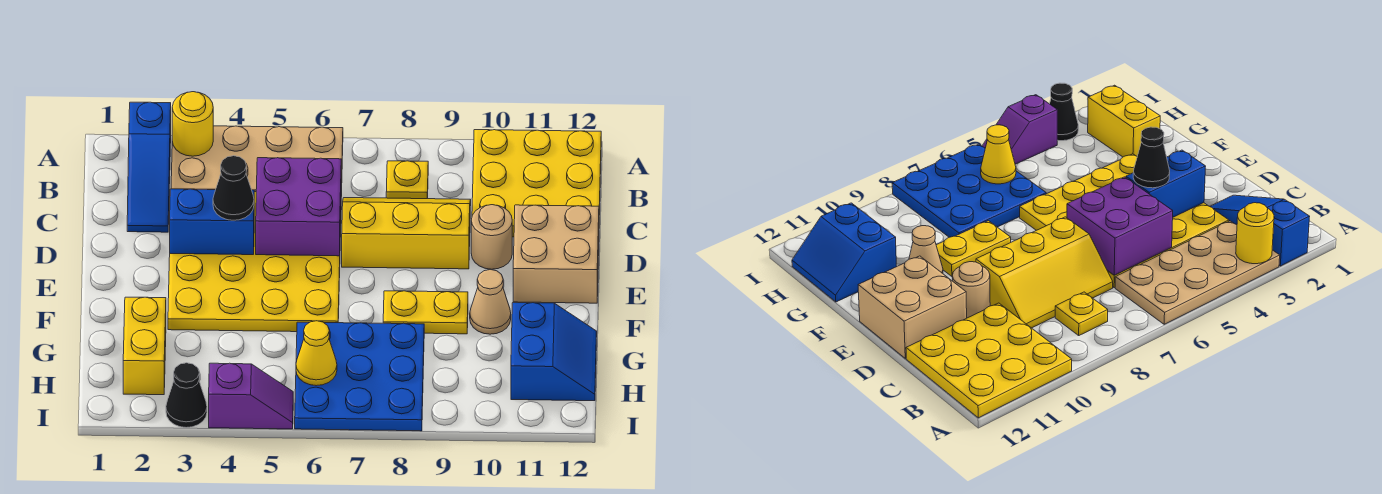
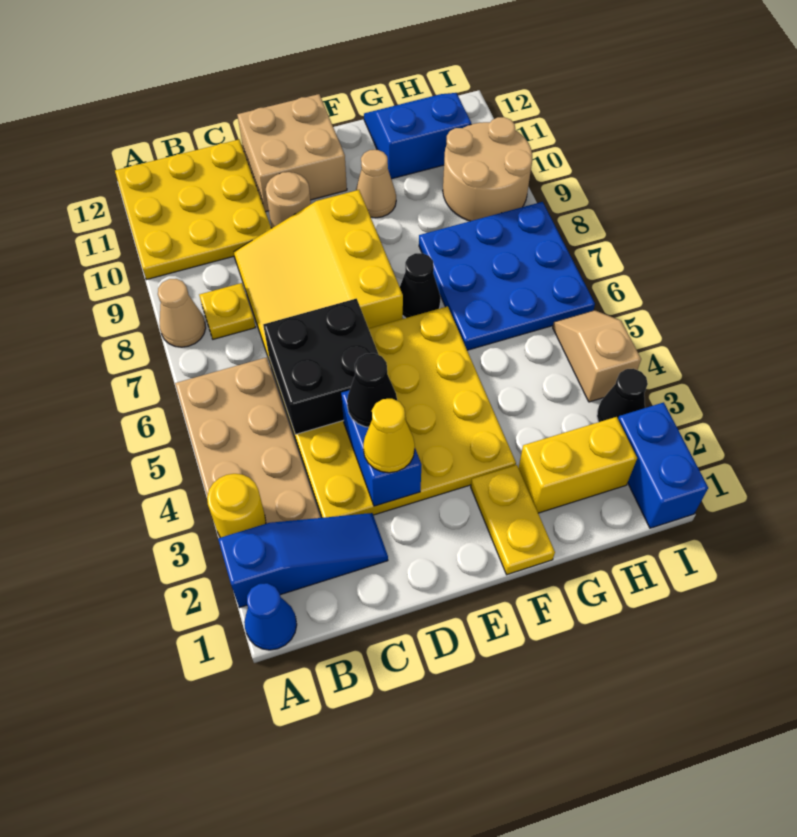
none -> blue cone A1 level 1
none -> tan cone A8 level 1
purple brick C5:D6 level 2 -> black brick C5:D6 level 2
yellow slope C7:D9 level 1 top D -> yellow slope C7:E9 level 1 top E
none -> black cone F7 level 1
yellow plate F8:F9 level 1 -> yellow plate F1:F2 level 1
yellow cone H6 level 2 -> yellow cone D3 level 3
none -> tan round brick H9:I10 level 1
none -> blue brick I1:I2 level 1
purple slope I4:I5 level 1 top 4 -> tan slope I4:I5 level 1 top 4

